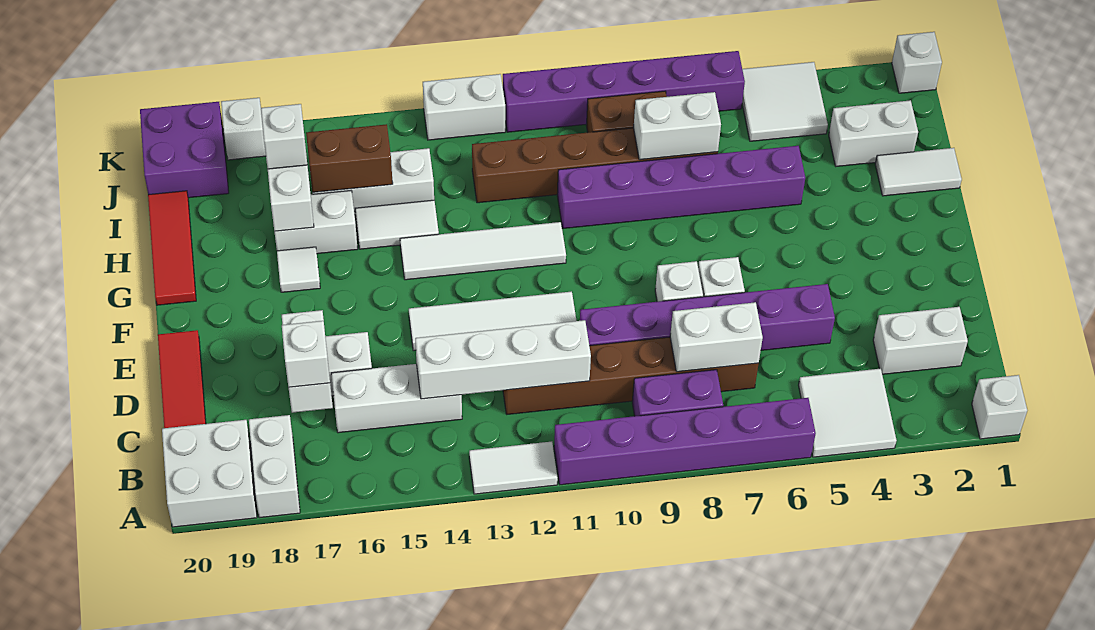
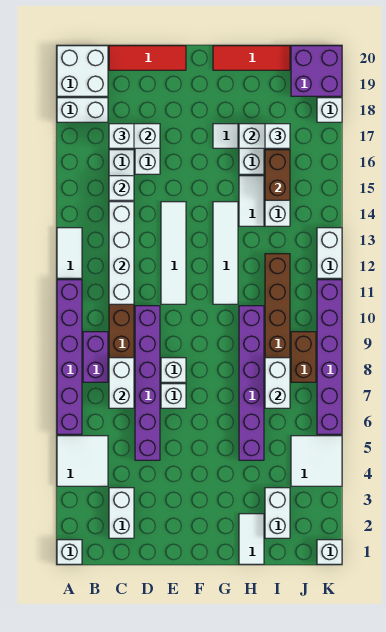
none -> white brick C15 level 2

